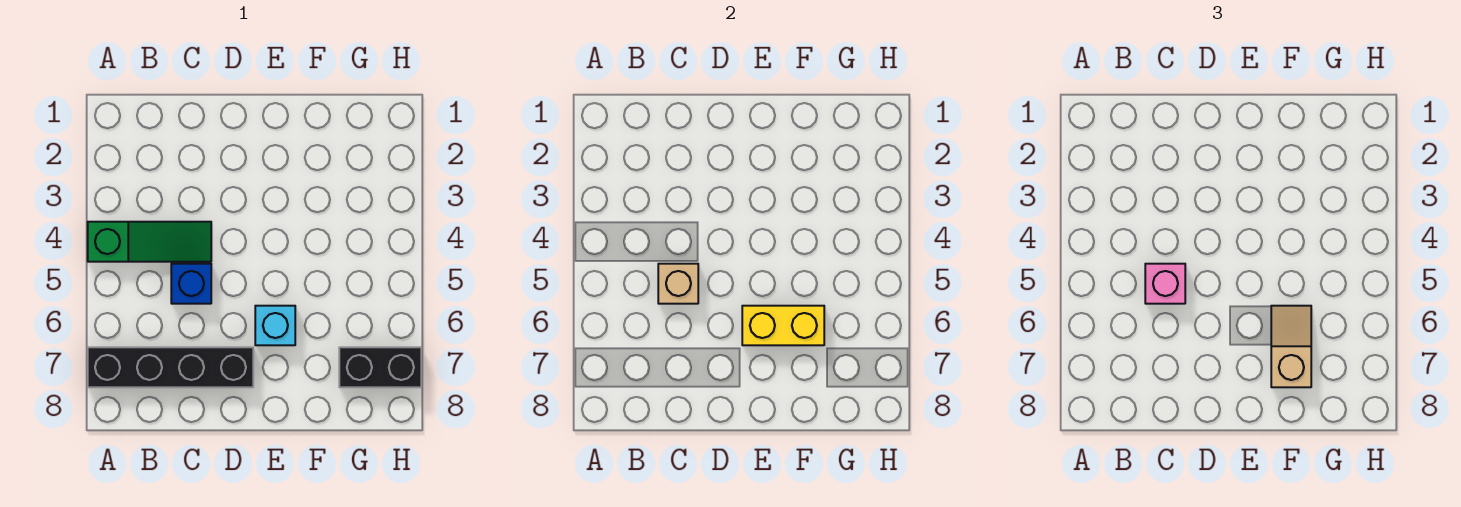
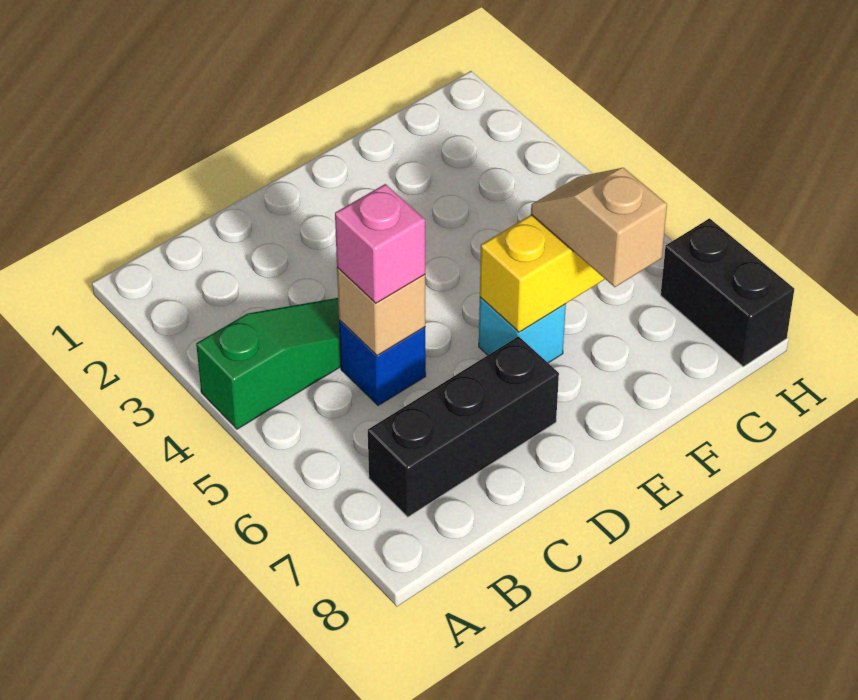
black brick A7:D7 level 1 -> black brick B7:D7 level 1
black brick G7:H7 level 1 -> black brick H7:H8 level 1

